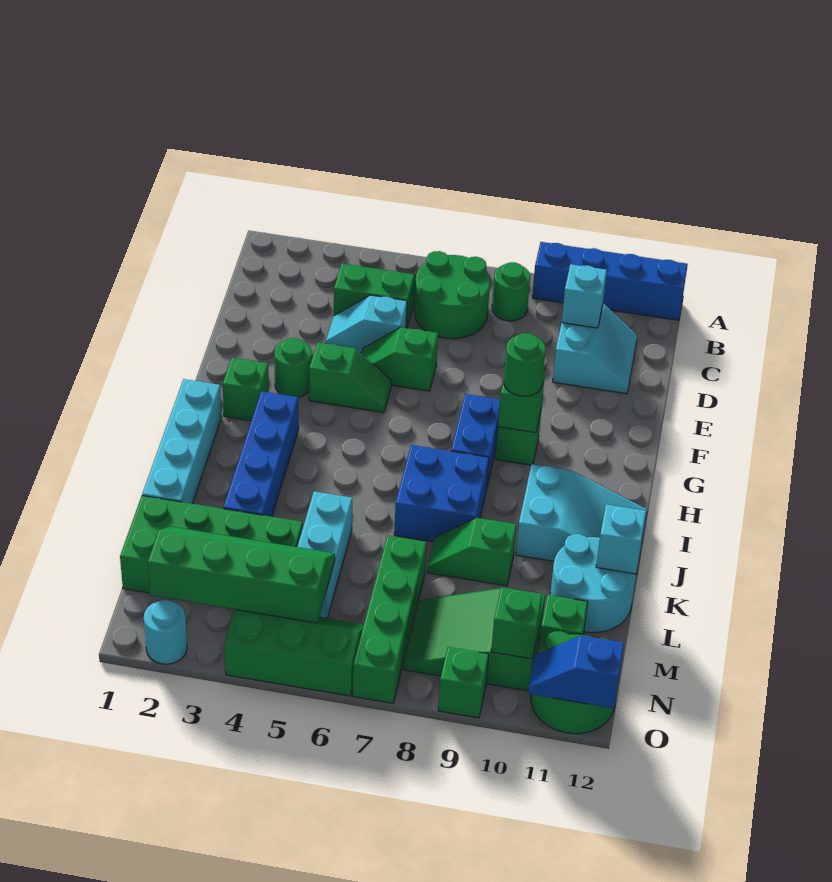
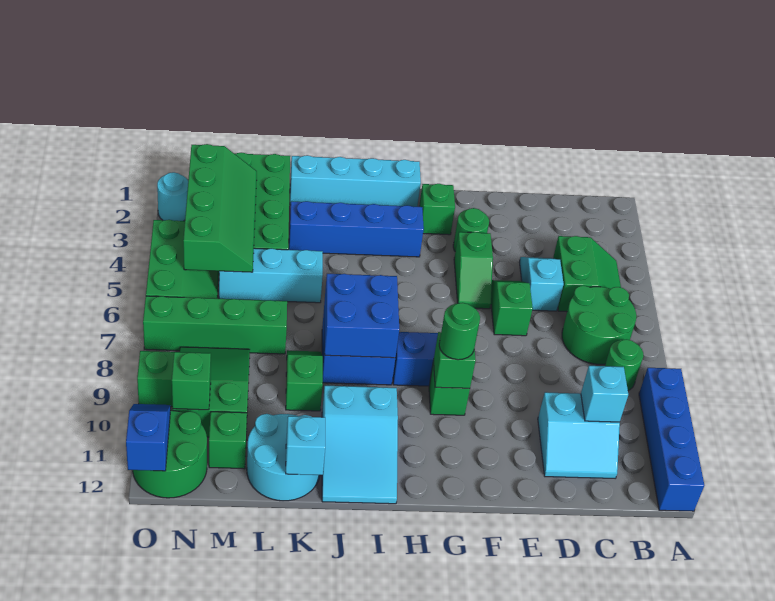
none -> blue brick I7:J8 level 2

